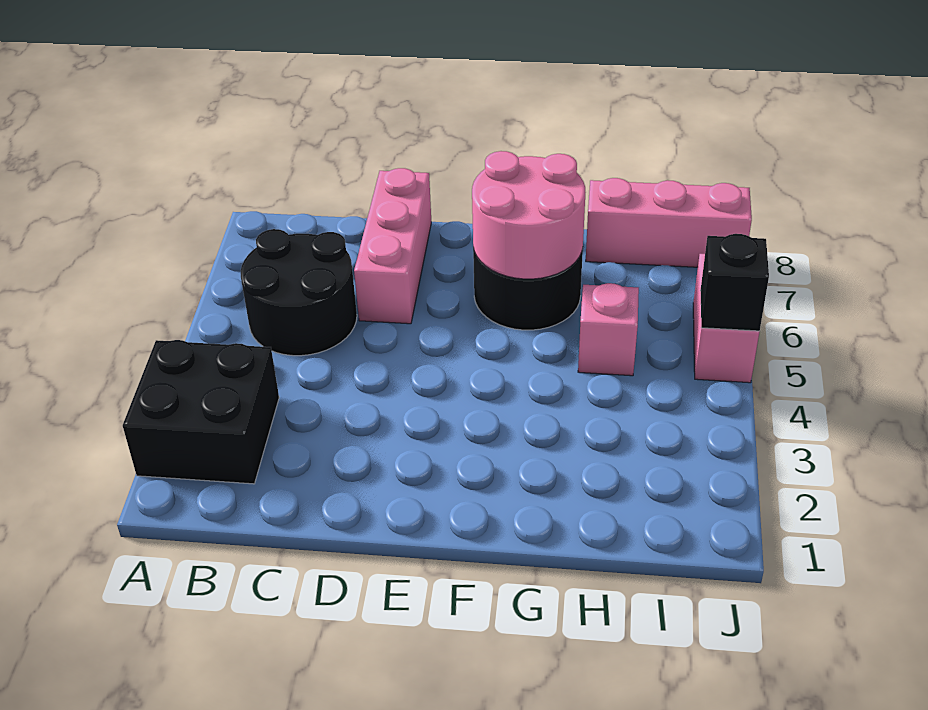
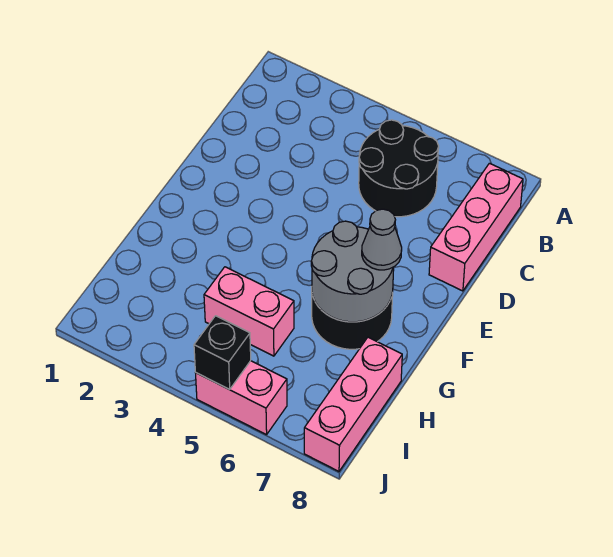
black brick A2:B3 level 1 -> none
pink brick D6:D8 level 1 -> pink brick B8:D8 level 1
pink round brick F6:G7 level 2 -> grey round brick F6:G7 level 2
none -> grey cone F7 level 3
pink brick H5 level 1 -> pink brick H4:H5 level 1

